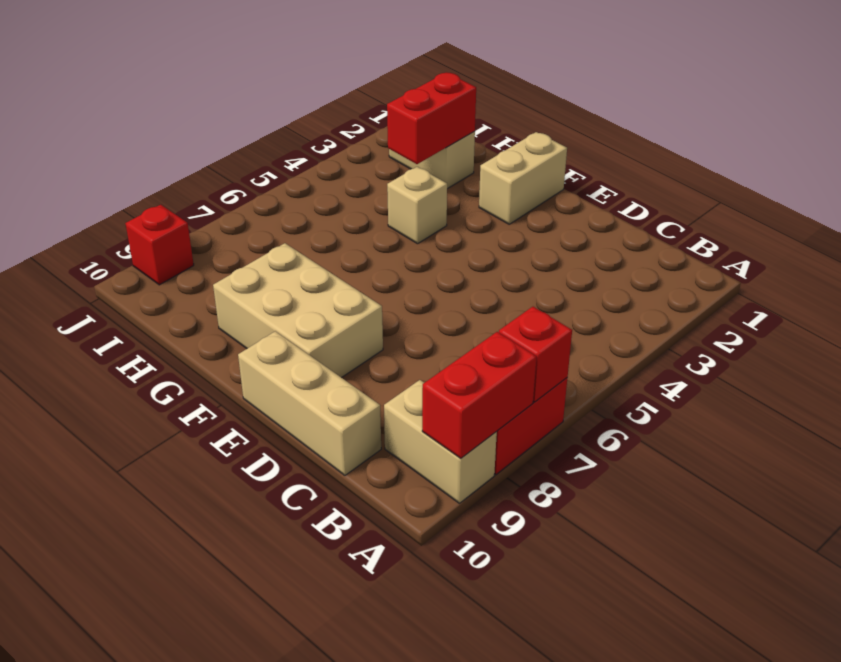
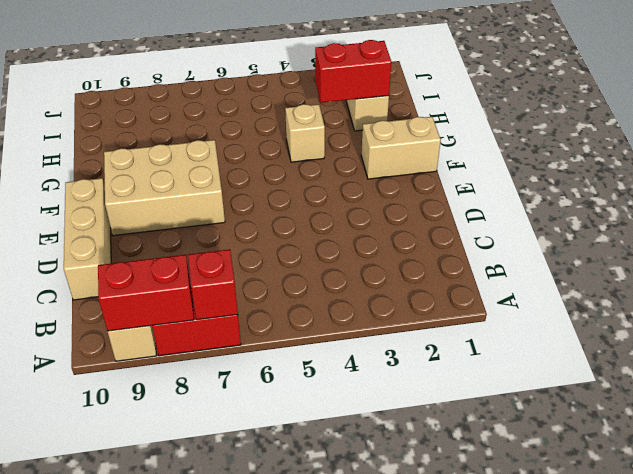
tan brick E8:G9 level 1 -> tan brick E7:F9 level 1
red brick J9 level 1 -> none

